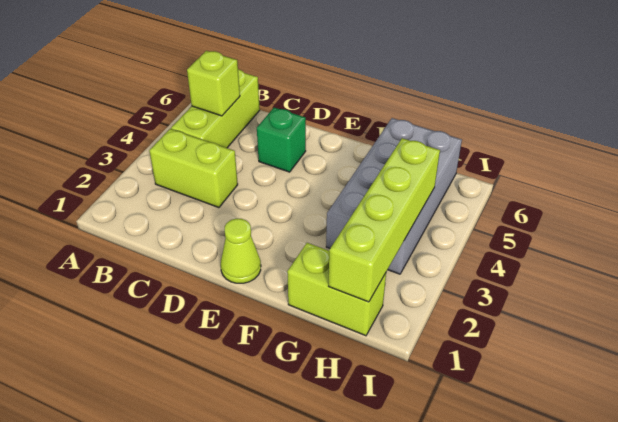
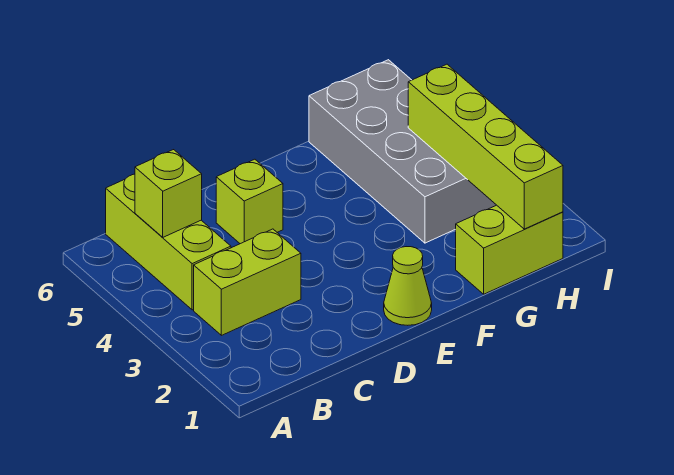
green brick D5 level 1 -> lime brick D5 level 1

